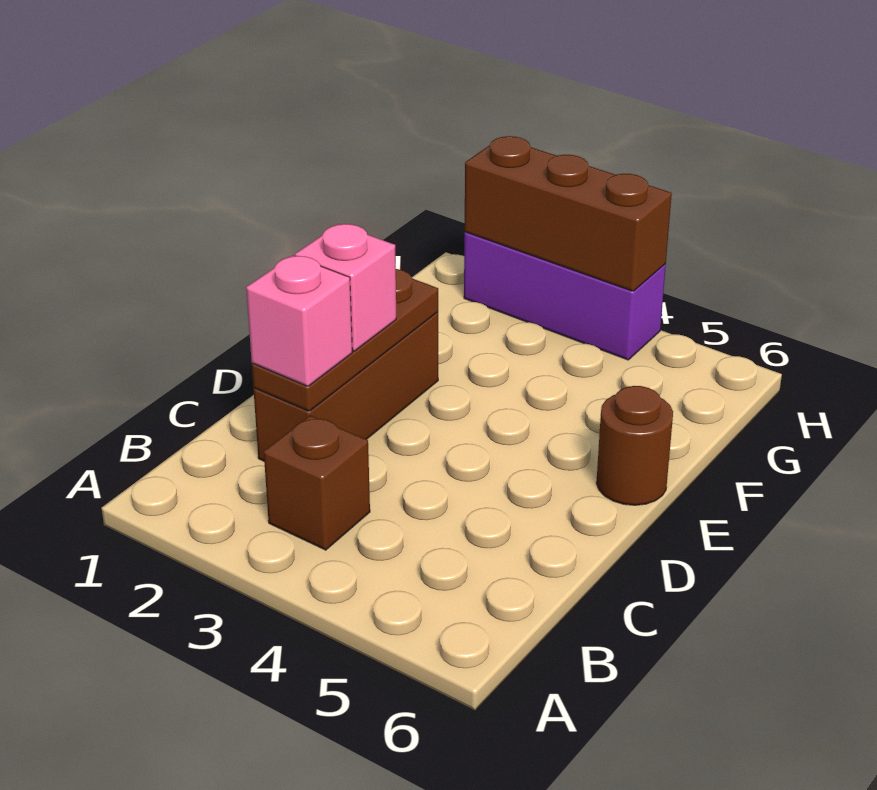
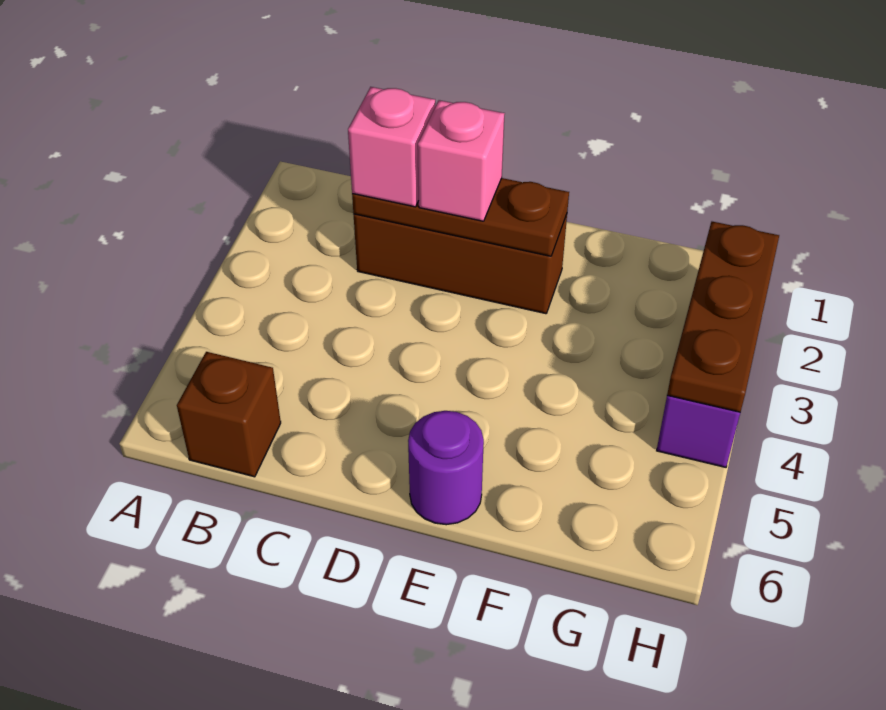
brown brick B3 level 1 -> brown brick B6 level 1
brown round brick E6 level 1 -> purple round brick E6 level 1
brown brick H2:H4 level 2 -> brown plate H2:H4 level 2

